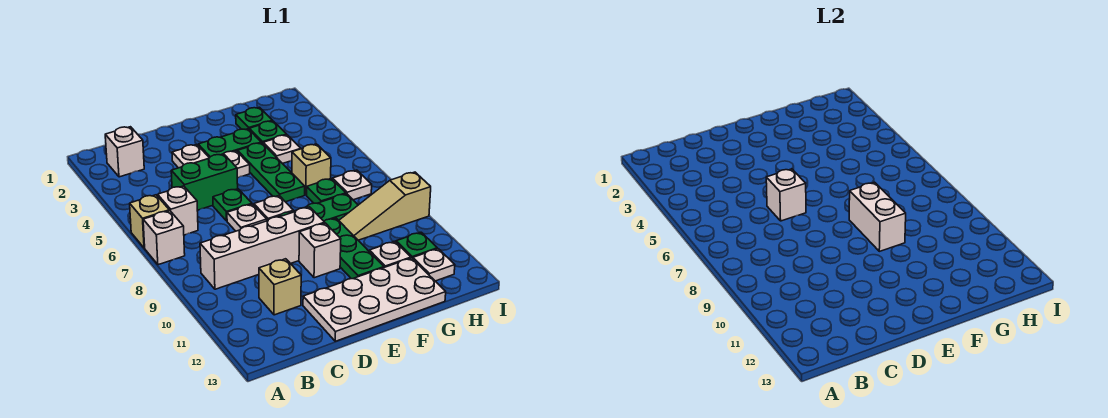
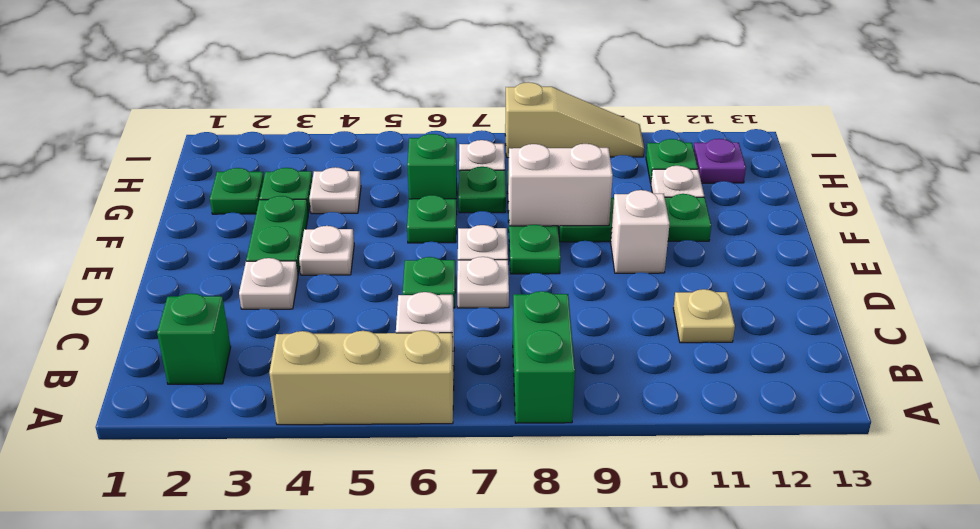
tan brick A6 level 1 -> tan brick A4:A6 level 1
white brick A7 level 1 -> none
white brick B2 level 1 -> green brick B2 level 1
white brick B9:E9 level 1 -> none
green brick C5:D5 level 1 -> green brick A8:B8 level 1
tan brick C11 level 1 -> tan plate C11 level 1
white brick D6 level 2 -> none
white plate D12:G13 level 1 -> none
green plate F4:F6 level 1 -> green plate F6 level 1
tan brick G6 level 1 -> green brick G6 level 1
tan slope G9:I9 level 1 top I -> tan slope I8:I10 level 1 top 8
white plate H12 level 1 -> purple plate H12 level 1

